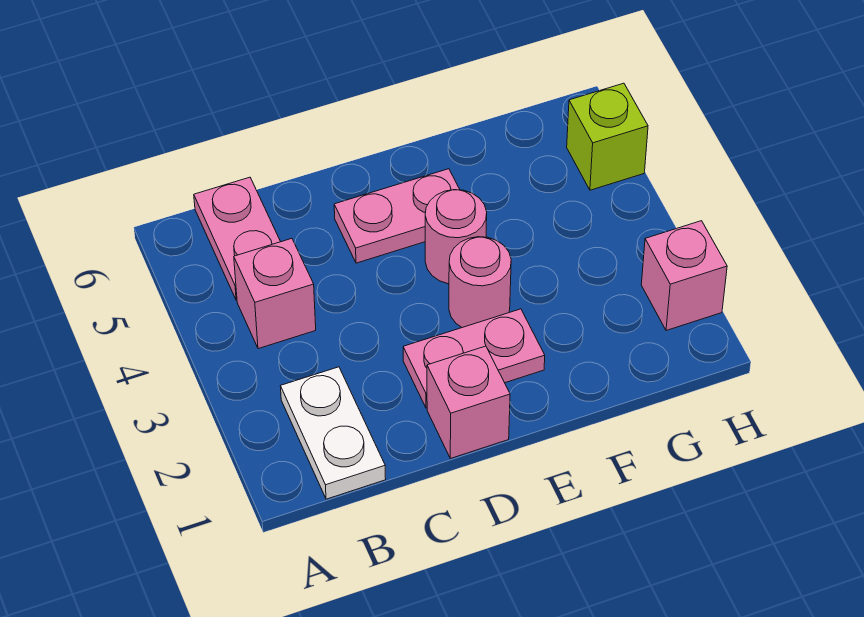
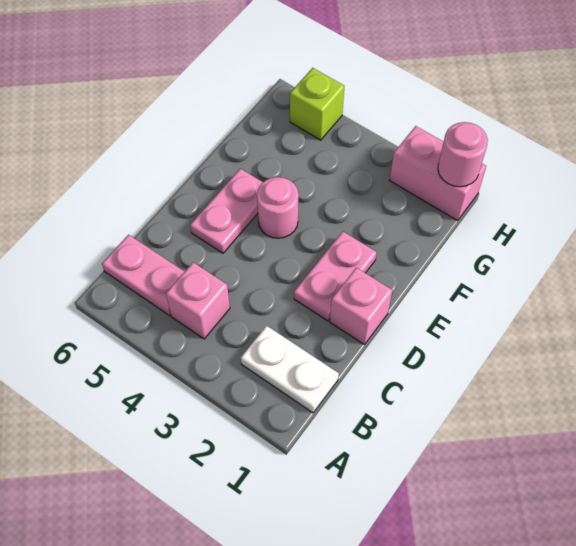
pink round brick E3 level 1 -> pink round brick H1 level 2
pink brick H2 level 1 -> pink brick H1:H2 level 1

